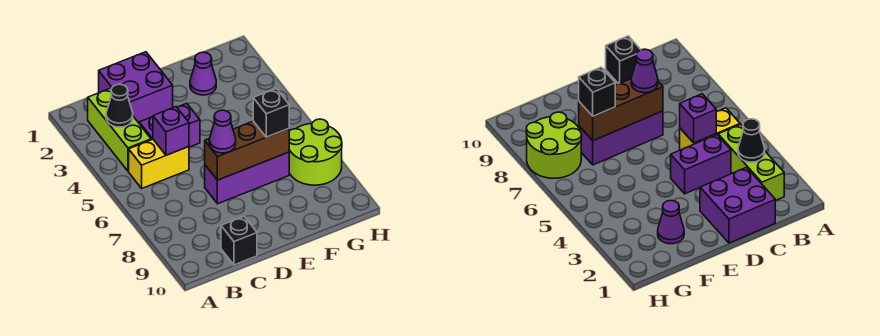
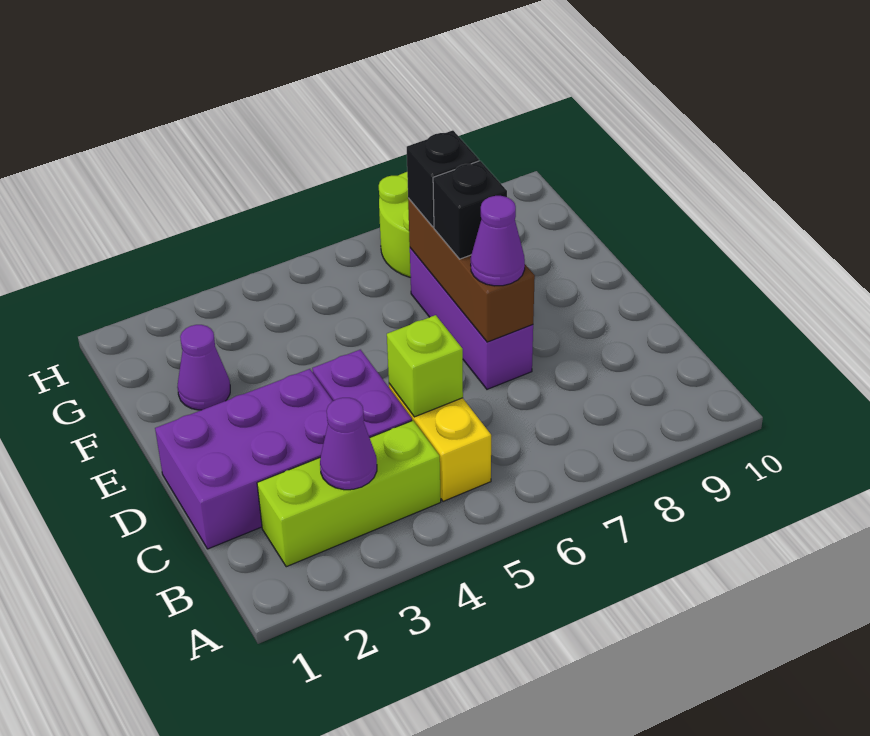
black cone B3 level 2 -> purple cone B3 level 2
purple brick C1:D2 level 1 -> purple brick C1:D3 level 1
purple brick C5 level 2 -> lime brick C5 level 2
black brick C10 level 1 -> black brick E7 level 3

